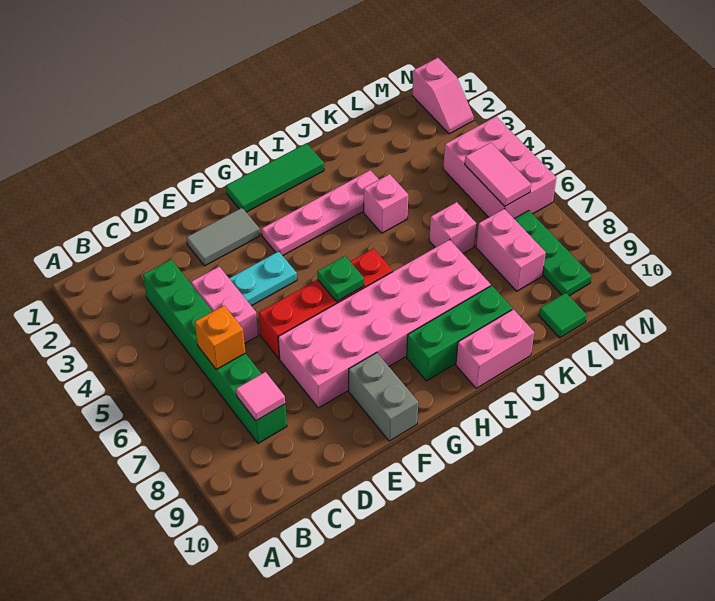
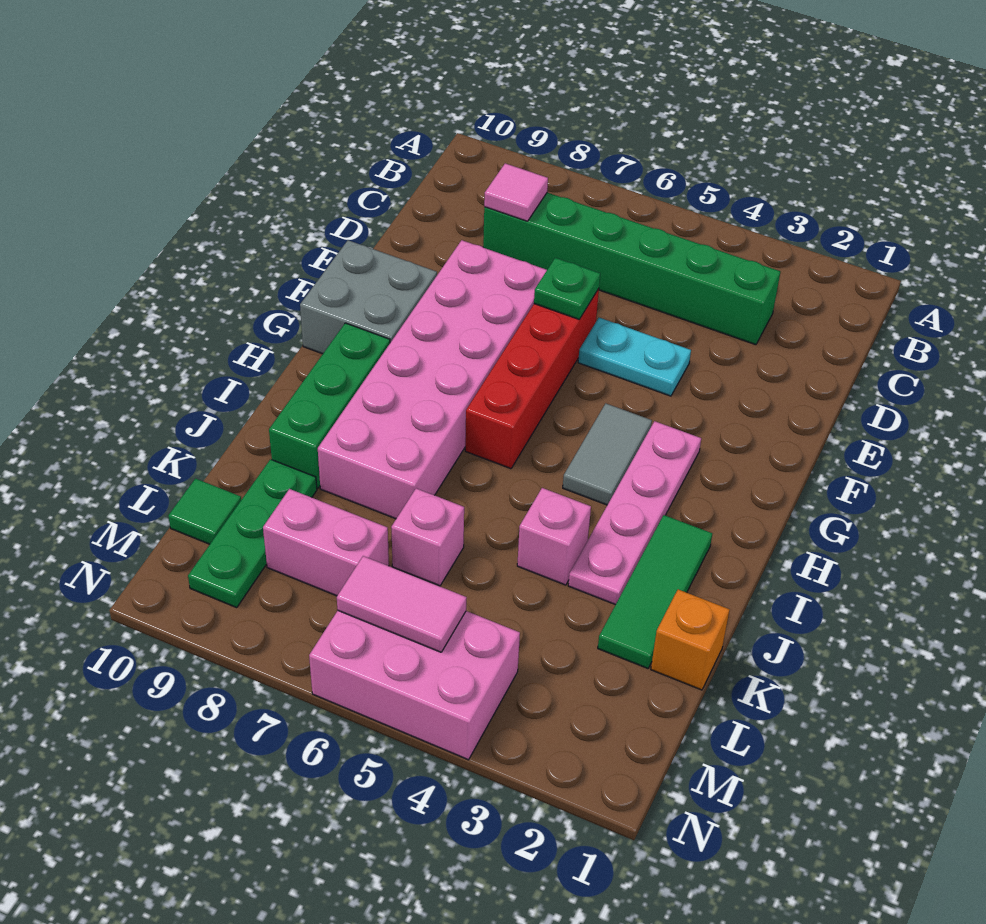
orange brick C6 level 2 -> orange brick K1 level 1
pink brick D4:D5 level 1 -> none
grey tile E2:F2 level 1 -> grey tile G4:H4 level 1
cyan plate E4:F4 level 1 -> cyan plate E4:E5 level 1
grey brick F9:F10 level 1 -> grey brick F9:G10 level 1
green tile G1:I1 level 1 -> green tile I2:K2 level 1
green plate G6 level 2 -> green plate E6 level 2
pink brick I10:J10 level 1 -> none
green plate M7:M9 level 1 -> green plate K9:M9 level 1
pink slope N1:N2 level 1 top 1 -> none

